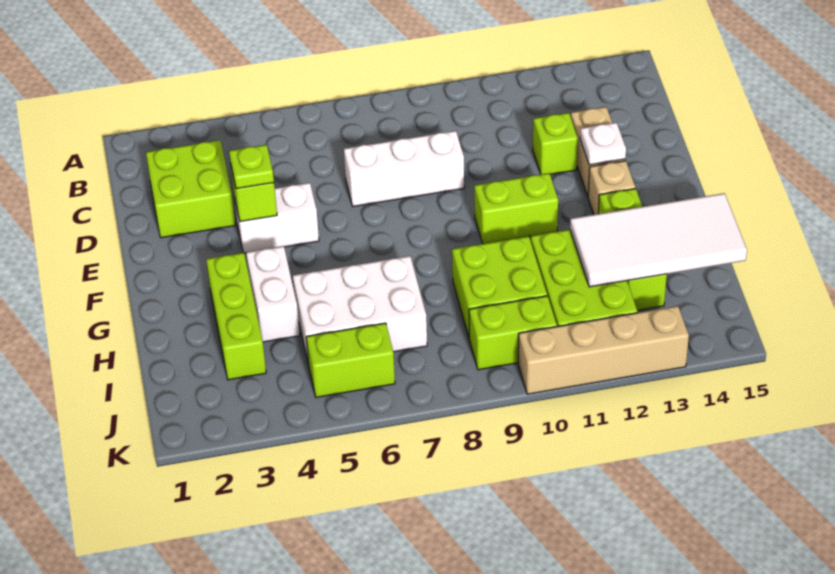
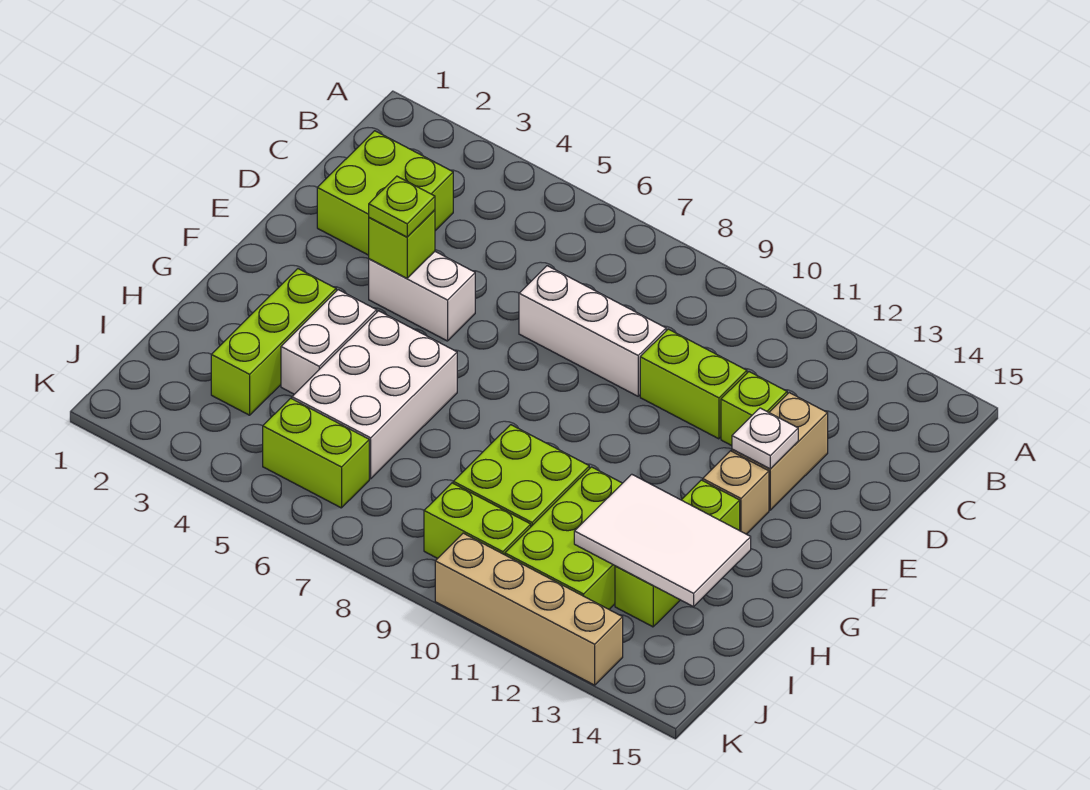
lime brick F10:F11 level 1 -> lime brick D10:D11 level 1
white brick H5:I7 level 1 -> white brick G5:I6 level 1
white tile H12:I15 level 2 -> white tile H12:I14 level 2

